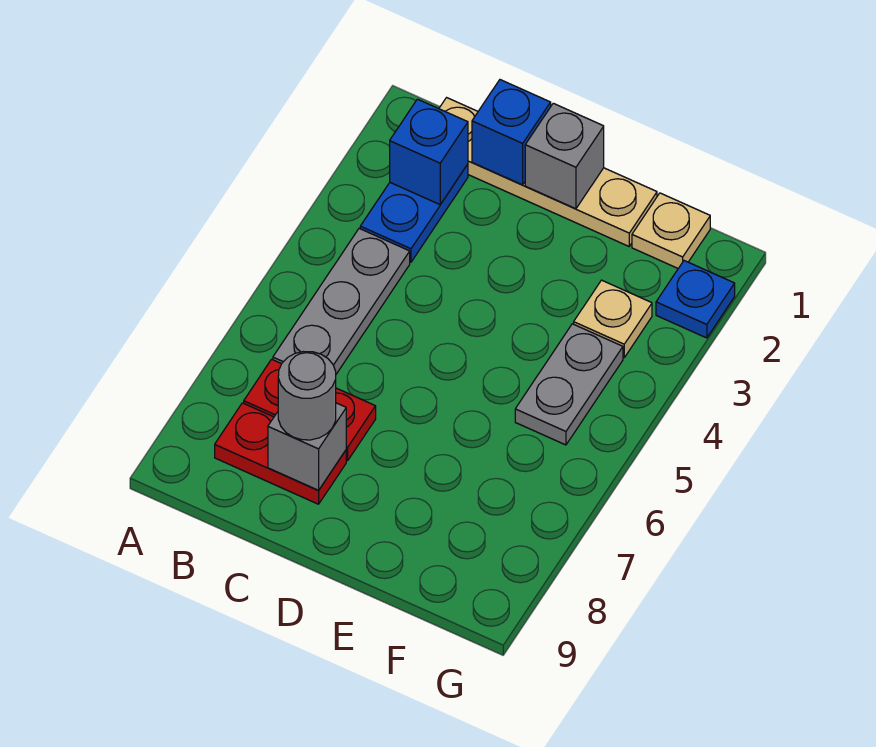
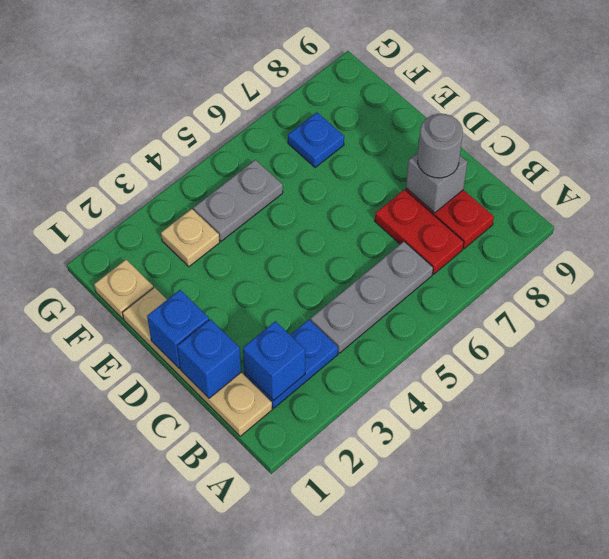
grey brick D1 level 2 -> blue brick D1 level 2
blue plate G2 level 1 -> blue plate F7 level 1

